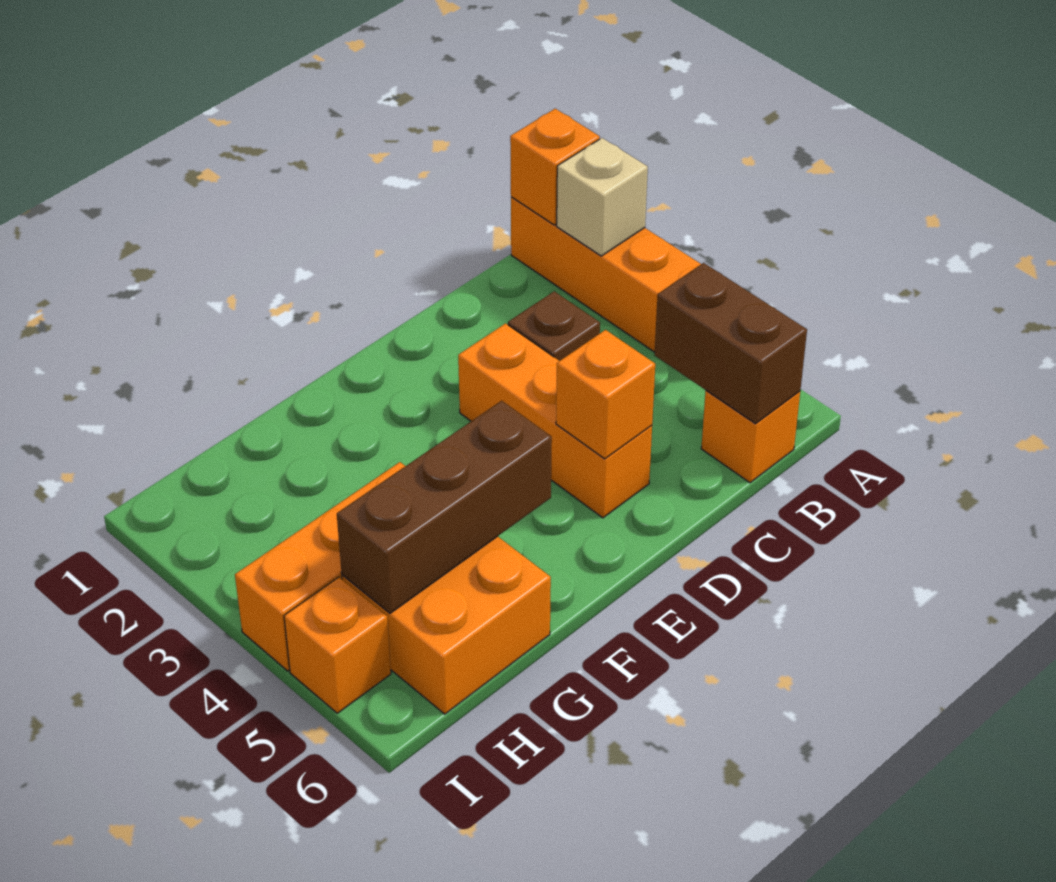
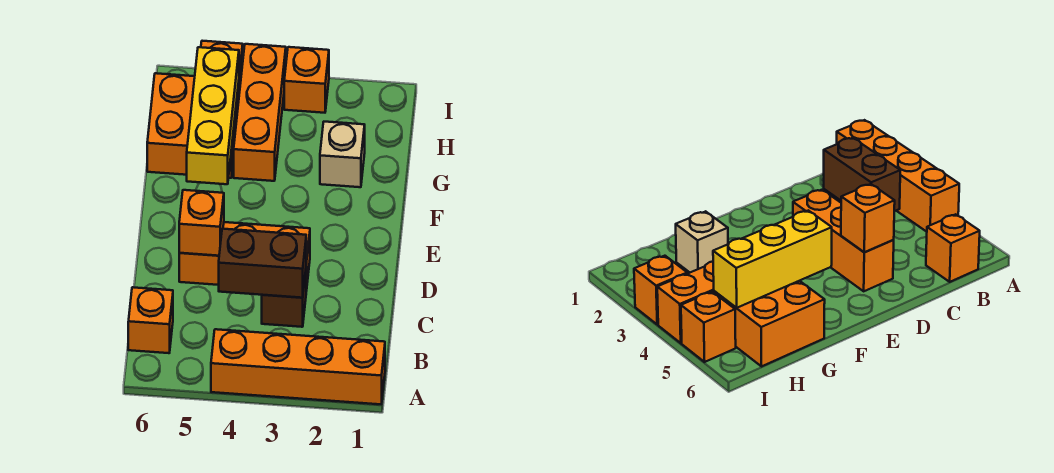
orange brick A1 level 2 -> orange brick I3 level 1
tan brick A2 level 2 -> tan brick G2 level 1
brown brick B5:B6 level 2 -> brown brick C3:C4 level 2
brown brick F5:H5 level 2 -> yellow brick F5:H5 level 2

